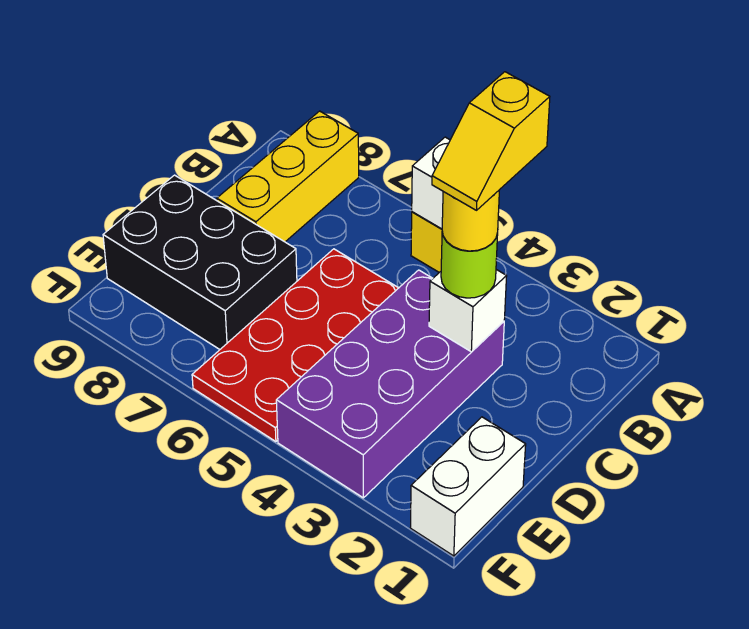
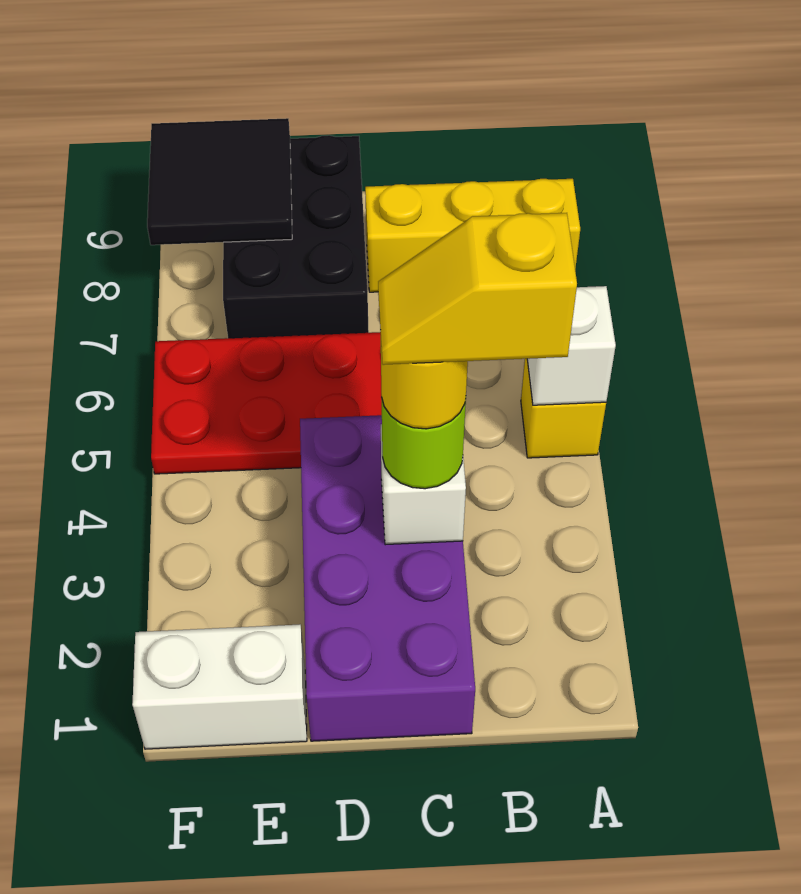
purple brick C3:F4 level 1 -> purple brick C1:D4 level 1
none -> black tile E8:F9 level 2

